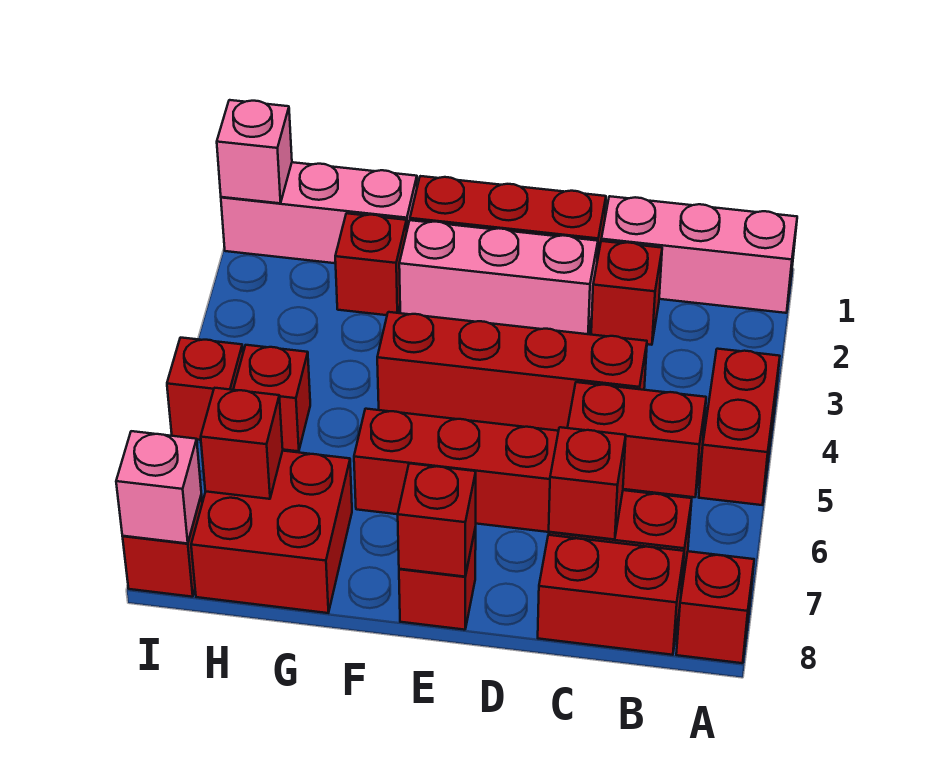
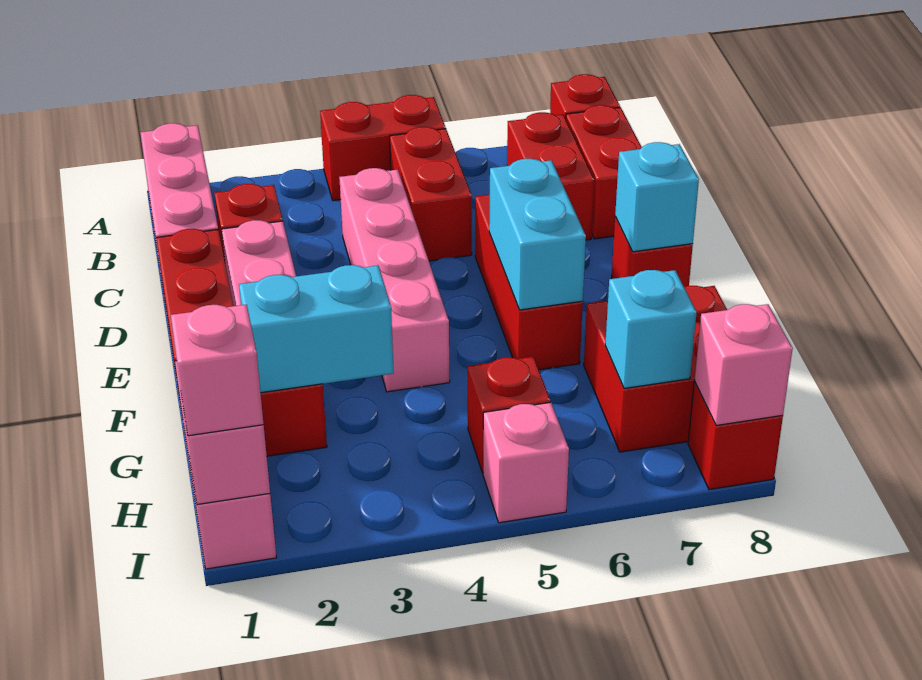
red brick C4:F4 level 1 -> pink brick C4:F4 level 1
red brick C7 level 2 -> none
none -> cyan brick E6:F6 level 2
red brick E8 level 2 -> cyan brick E8 level 2
none -> cyan brick G2:G3 level 2
red brick H7 level 2 -> cyan brick H7 level 2
none -> pink brick I1 level 3
red brick I5 level 1 -> pink brick I5 level 1

